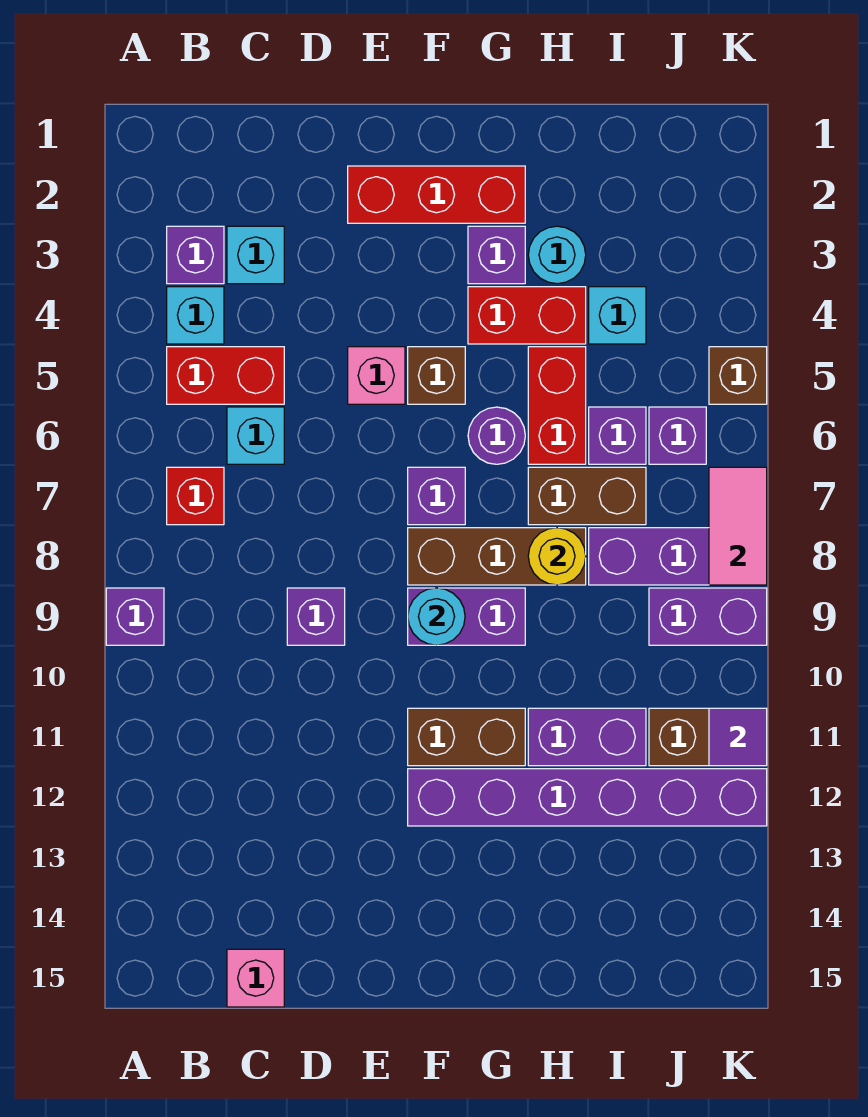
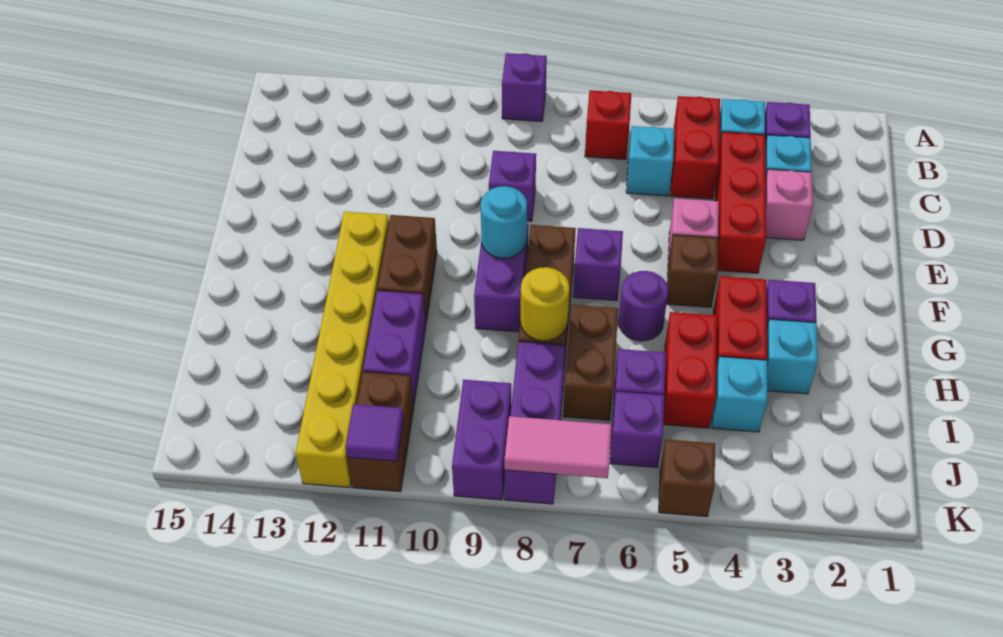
pink brick C15 level 1 -> pink brick D3 level 1
red brick E2:G2 level 1 -> red brick C4:E4 level 1
purple brick F12:K12 level 1 -> yellow brick F12:K12 level 1
cyan round brick H3 level 1 -> cyan brick H3 level 1
red brick H5:H6 level 1 -> red brick H5:I5 level 1

